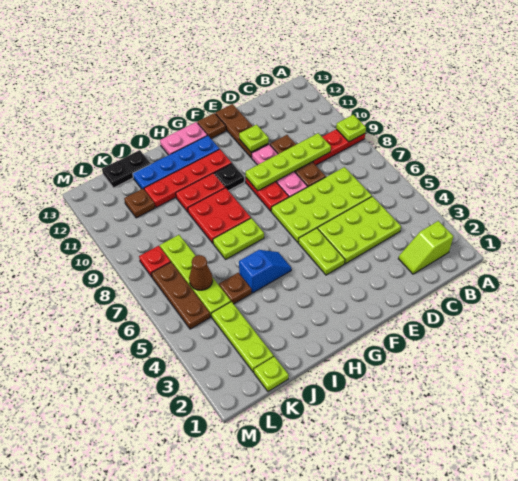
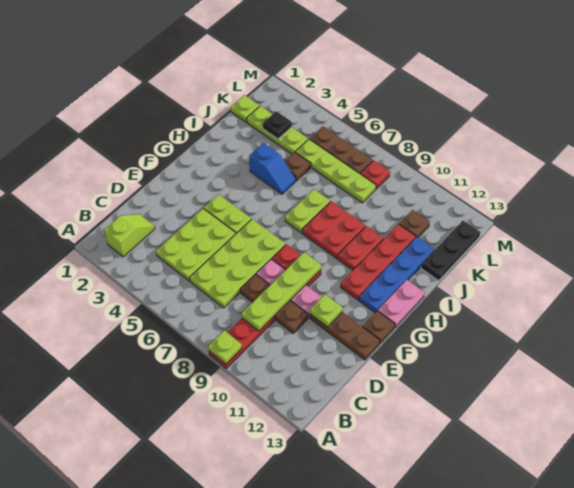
black plate G10 level 1 -> black plate K3 level 2
blue slope H5:I5 level 1 top I -> blue slope I4:I5 level 1 top 4
black plate J13:K13 level 1 -> black plate J13:L13 level 1
brown cone K6 level 2 -> none

